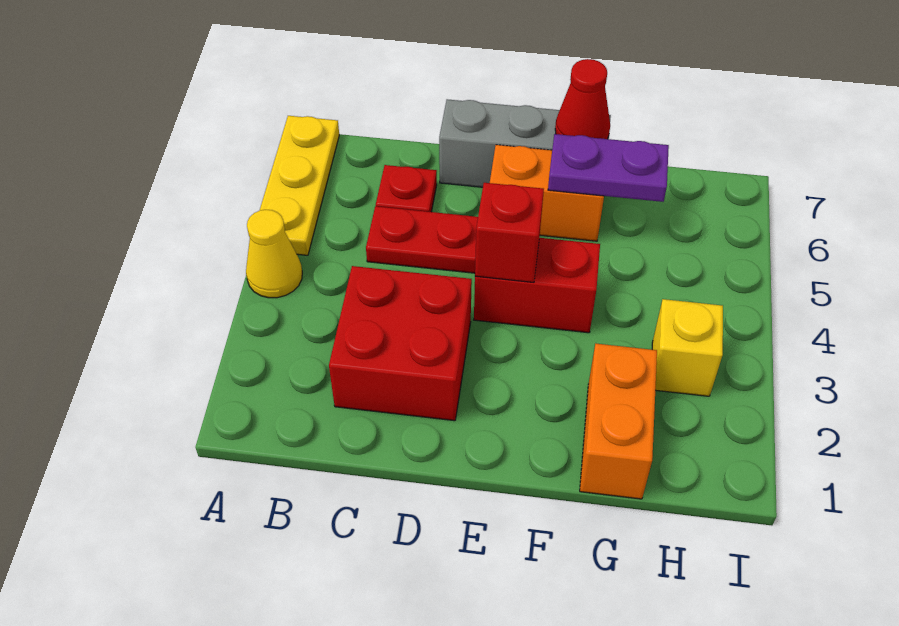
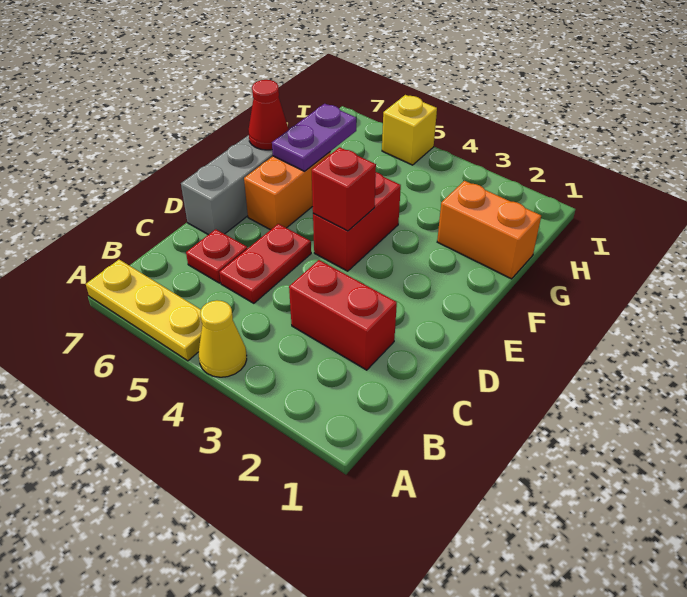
red brick C2:D3 level 1 -> red brick C2:C3 level 1
yellow brick H3 level 1 -> yellow brick I5 level 1

